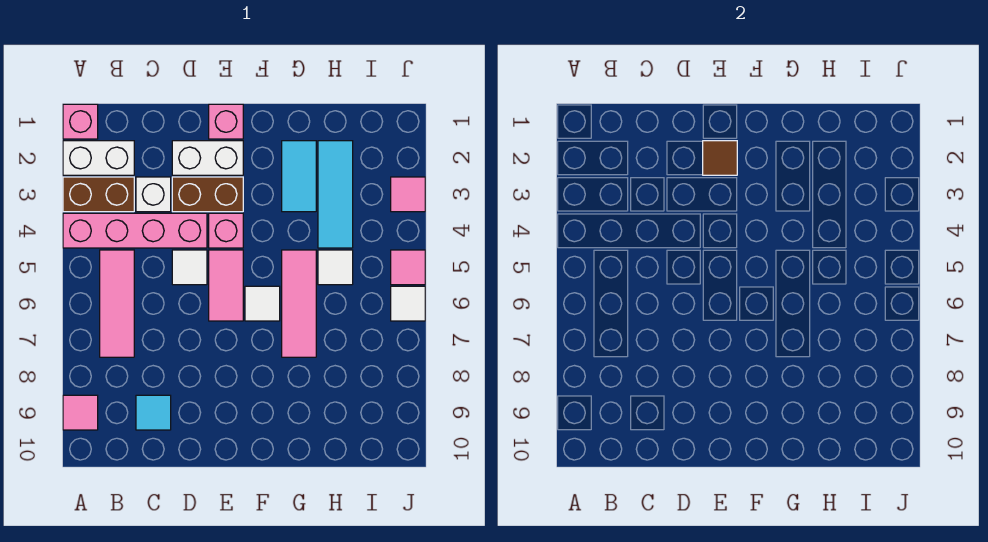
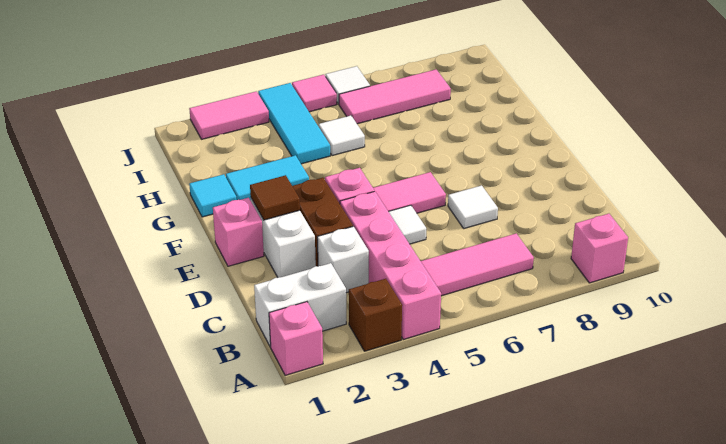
white brick A2:B2 level 1 -> white brick B1:B2 level 1
brown brick A3:B3 level 1 -> brown brick A3 level 1
pink tile A9 level 1 -> pink brick A9 level 1
cyan tile C9 level 1 -> cyan tile G1 level 1
white tile F6 level 1 -> white tile D7 level 1
pink tile G5:G7 level 1 -> pink tile I6:I8 level 1
cyan tile H2:H4 level 1 -> cyan tile H4:J4 level 1
pink tile J3 level 1 -> pink tile J2:J3 level 1

